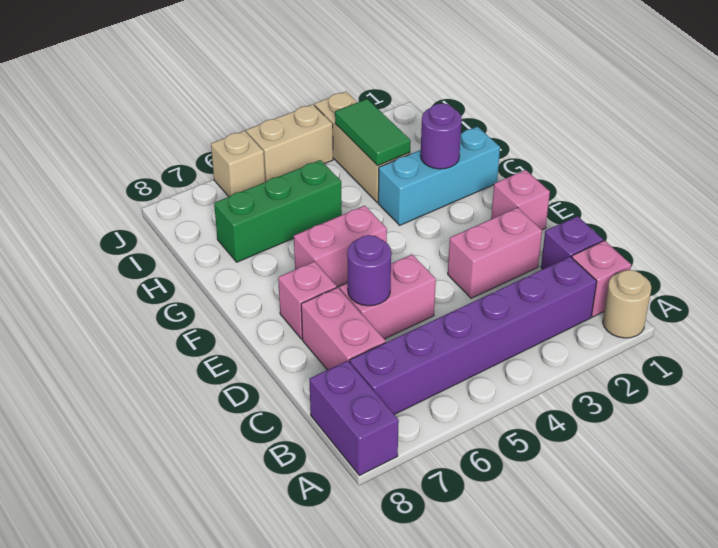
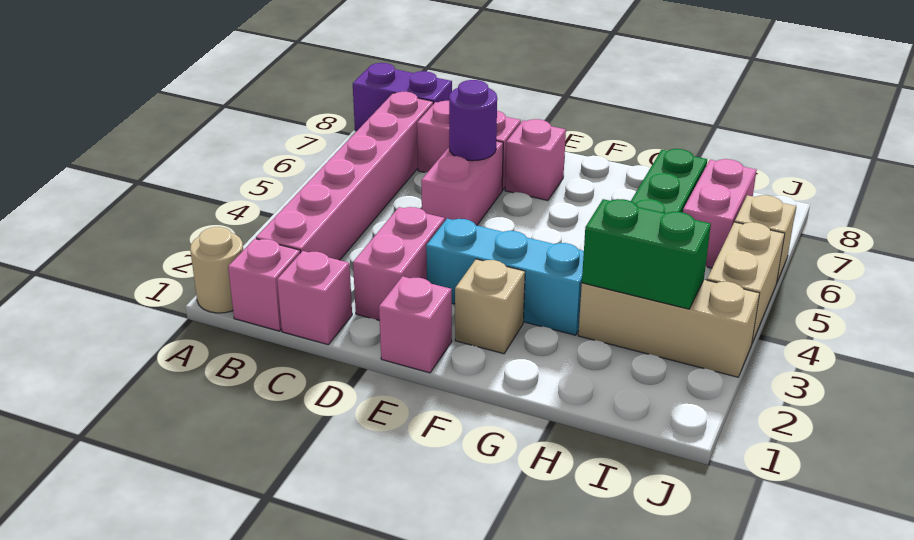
purple brick B2:B7 level 1 -> pink brick B2:B7 level 1
purple brick C1 level 1 -> pink brick C1 level 1
none -> tan brick F2 level 1
pink brick F5:F6 level 1 -> pink brick I6:I7 level 1
cyan brick G1:G3 level 1 -> cyan brick E3:G3 level 1
purple round brick G2 level 2 -> none
green tile H3:I3 level 2 -> green brick H3:I3 level 2

